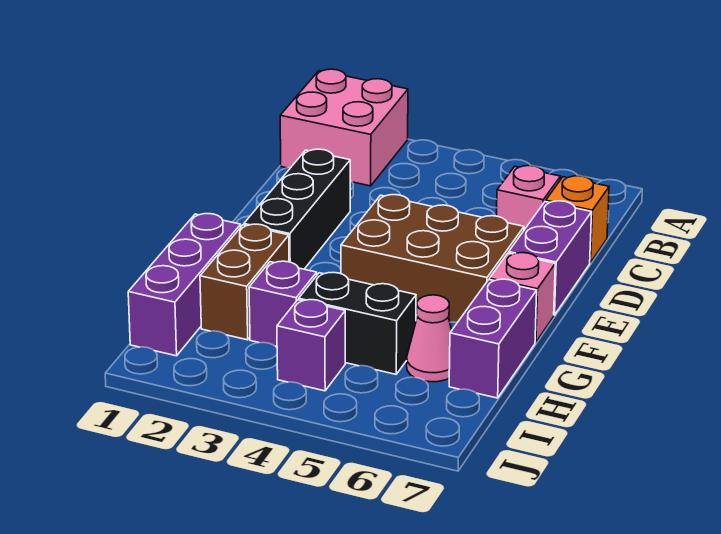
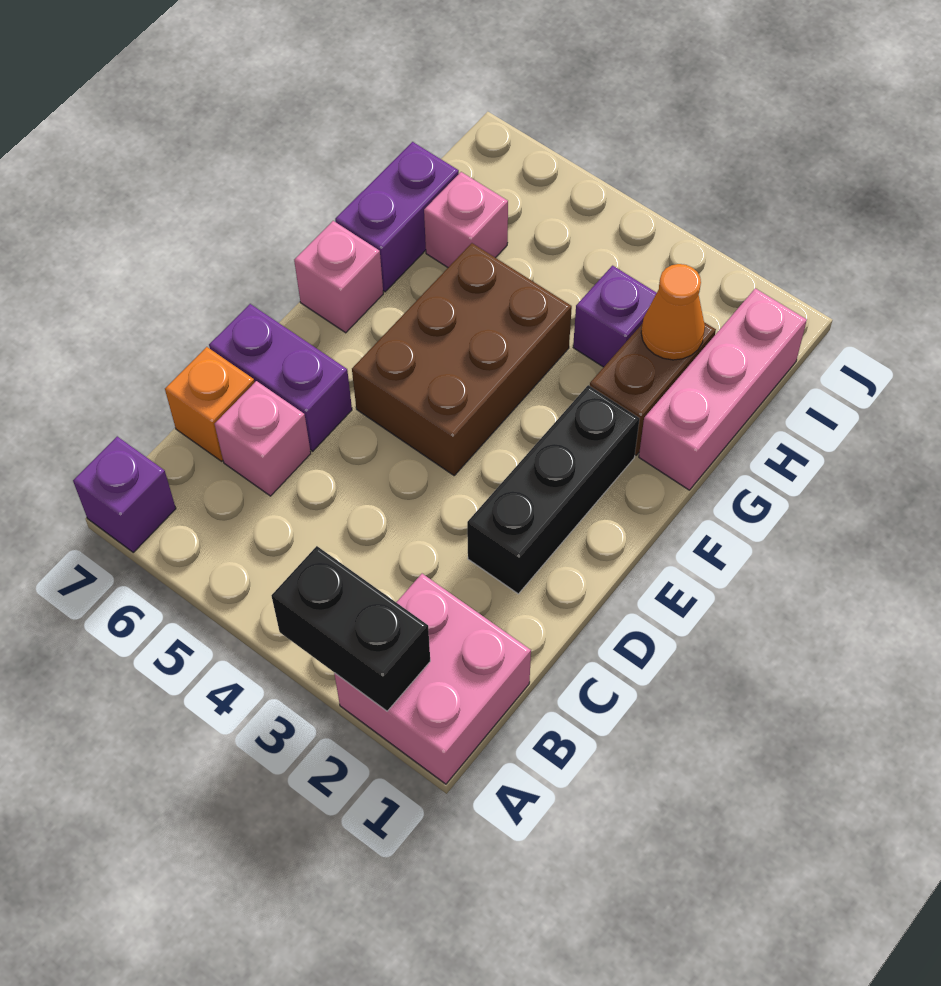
purple brick D7:E7 level 1 -> purple brick D6:D7 level 1
brown brick E4:F6 level 1 -> brown brick E4:G5 level 1
purple brick G1:I1 level 1 -> pink brick G1:I1 level 1
none -> orange cone H2 level 2
black brick H4:H5 level 1 -> black brick A2:A3 level 2
pink cone H6 level 1 -> pink brick H6 level 1
purple brick I4 level 1 -> purple brick A7 level 1

